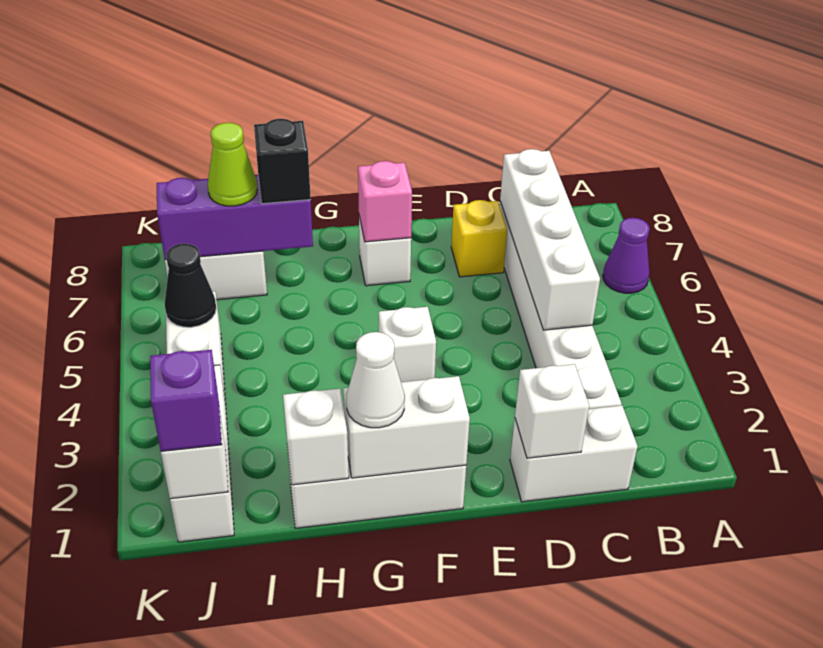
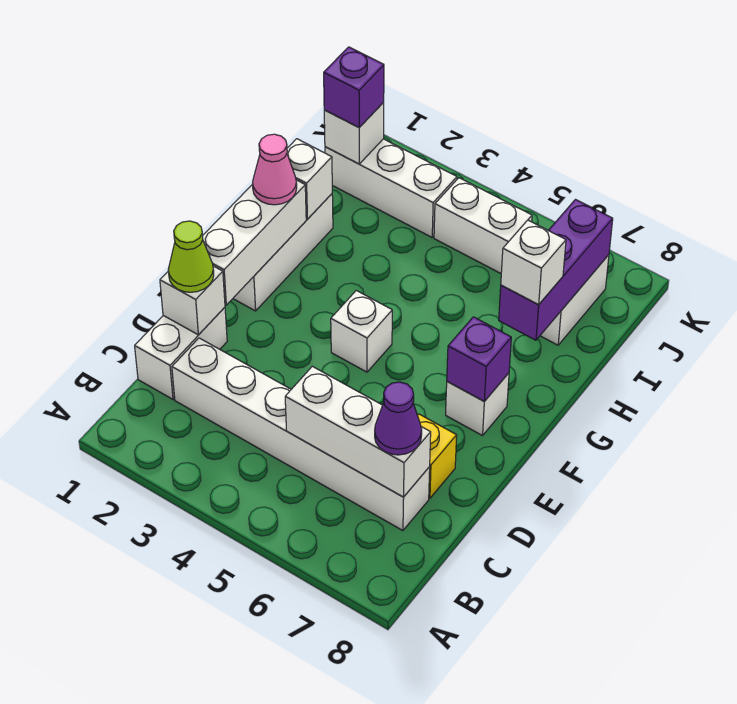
purple cone A6 level 1 -> purple cone C7 level 3
white brick C4:C7 level 2 -> white brick C5:C7 level 2
white brick F1:G1 level 2 -> white brick E1:G1 level 2
pink brick F7 level 2 -> purple brick F7 level 2
white cone G1 level 3 -> pink cone G1 level 3
black brick H7 level 3 -> white brick H7 level 3
lime cone I7 level 3 -> lime cone D1 level 3
black cone J5 level 2 -> none

